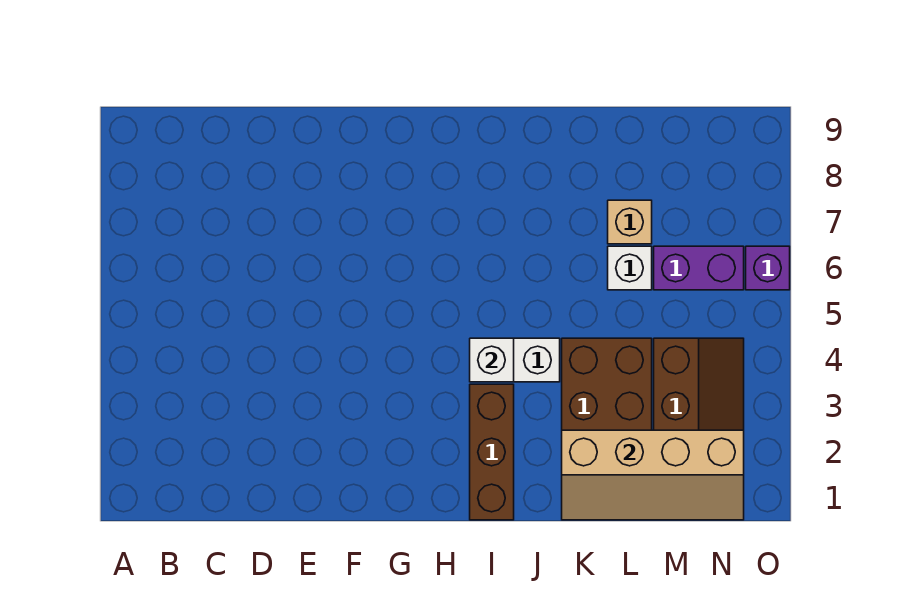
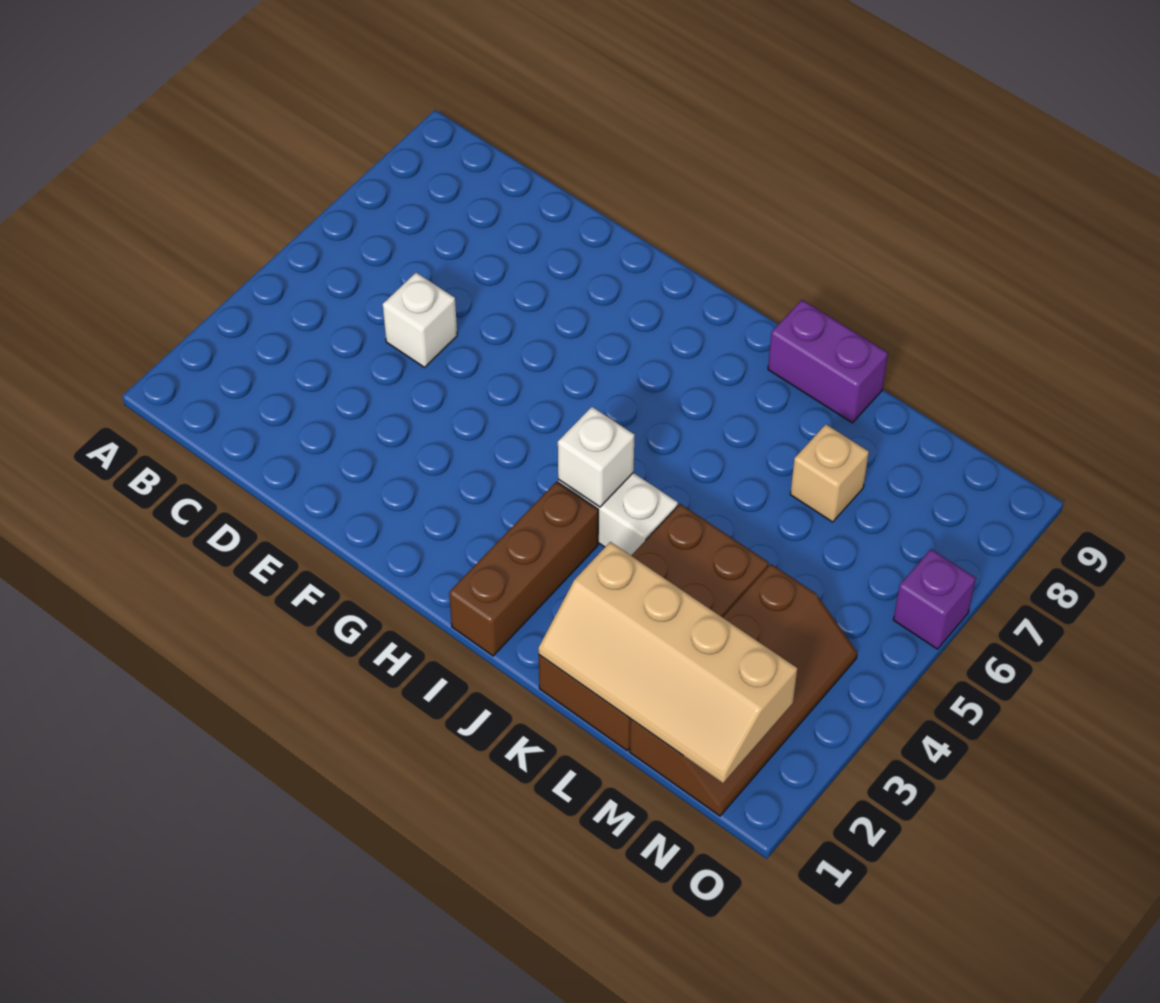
white brick L6 level 1 -> white brick D5 level 1
purple brick M6:N6 level 1 -> purple brick J9:K9 level 1

